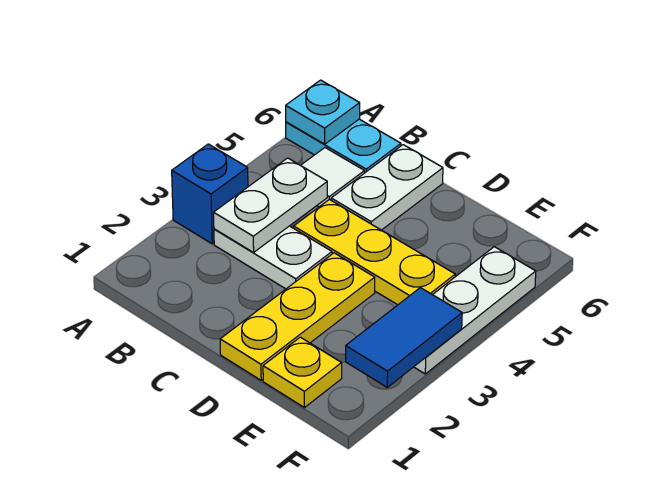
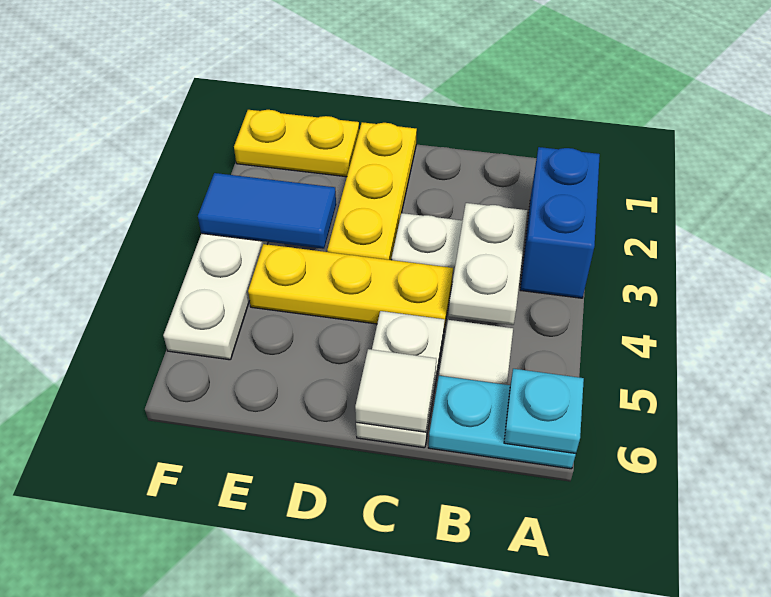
blue brick A3 level 1 -> blue brick A2:A3 level 1
none -> white tile C6 level 2
yellow plate E1 level 1 -> yellow plate E1:F1 level 1
blue tile F2:F3 level 2 -> blue tile E3:F3 level 2

